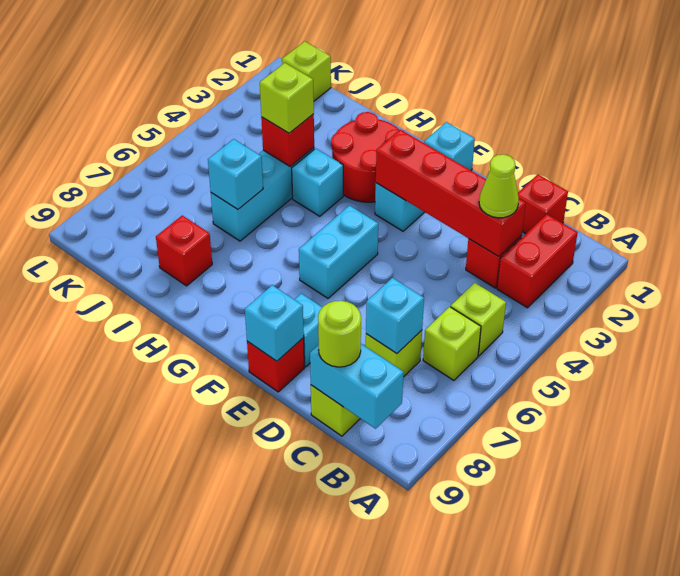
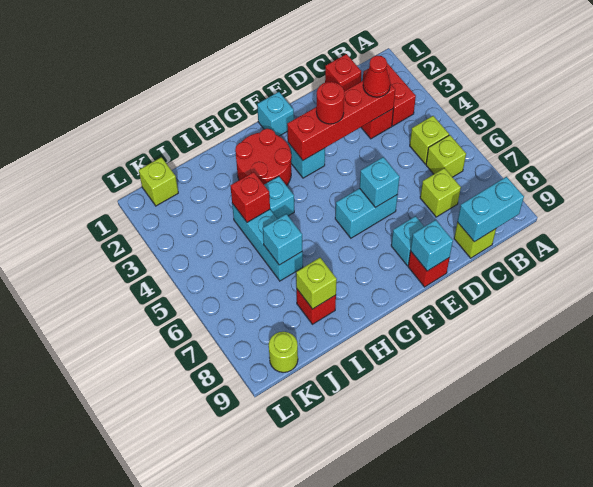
lime cone C3 level 3 -> red cone C3 level 3
cyan brick C7 level 2 -> cyan brick E6 level 2
lime round brick C9 level 3 -> lime round brick K9 level 1
none -> red round brick E3 level 3
cyan brick F5:F6 level 1 -> cyan brick E6:F6 level 1
lime brick I4 level 3 -> lime brick I8 level 2

